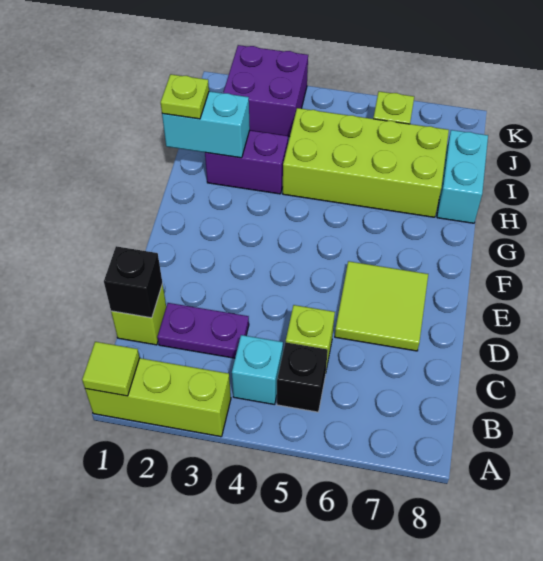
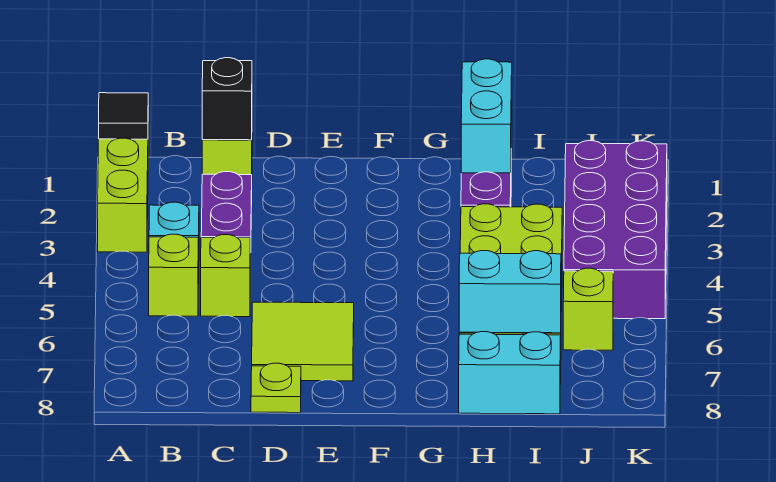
lime tile A1 level 2 -> black tile A1 level 2
black brick B5 level 1 -> lime brick B5 level 1
lime plate H1 level 3 -> lime plate D8 level 1
none -> cyan brick H7:I7 level 2
purple brick J2:K3 level 1 -> purple brick J2:K5 level 1

